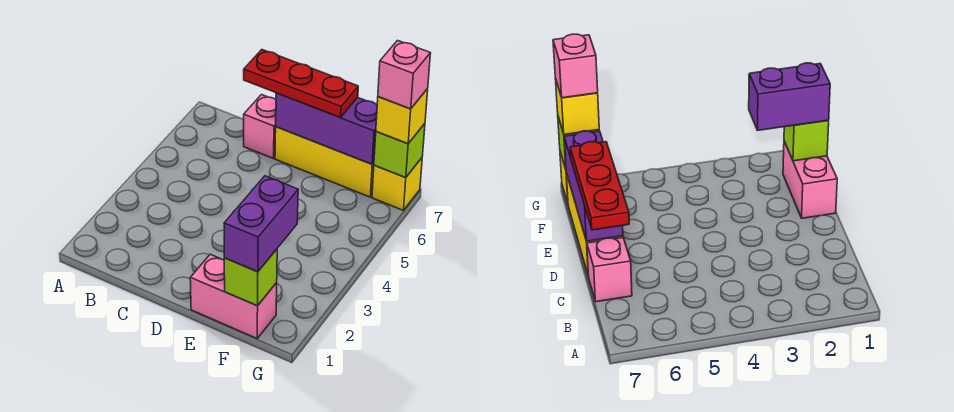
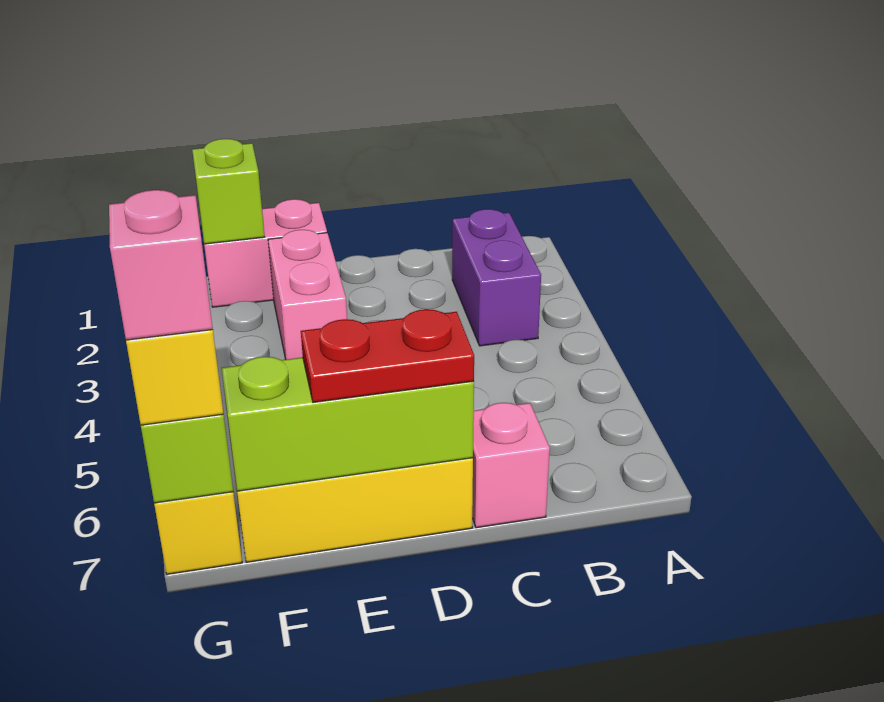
red plate C7:E7 level 3 -> red plate D7:E7 level 3
purple brick D7:F7 level 2 -> lime brick D7:F7 level 2
none -> pink brick E2:E3 level 1
purple brick F1:F2 level 3 -> purple brick B2:B3 level 1

